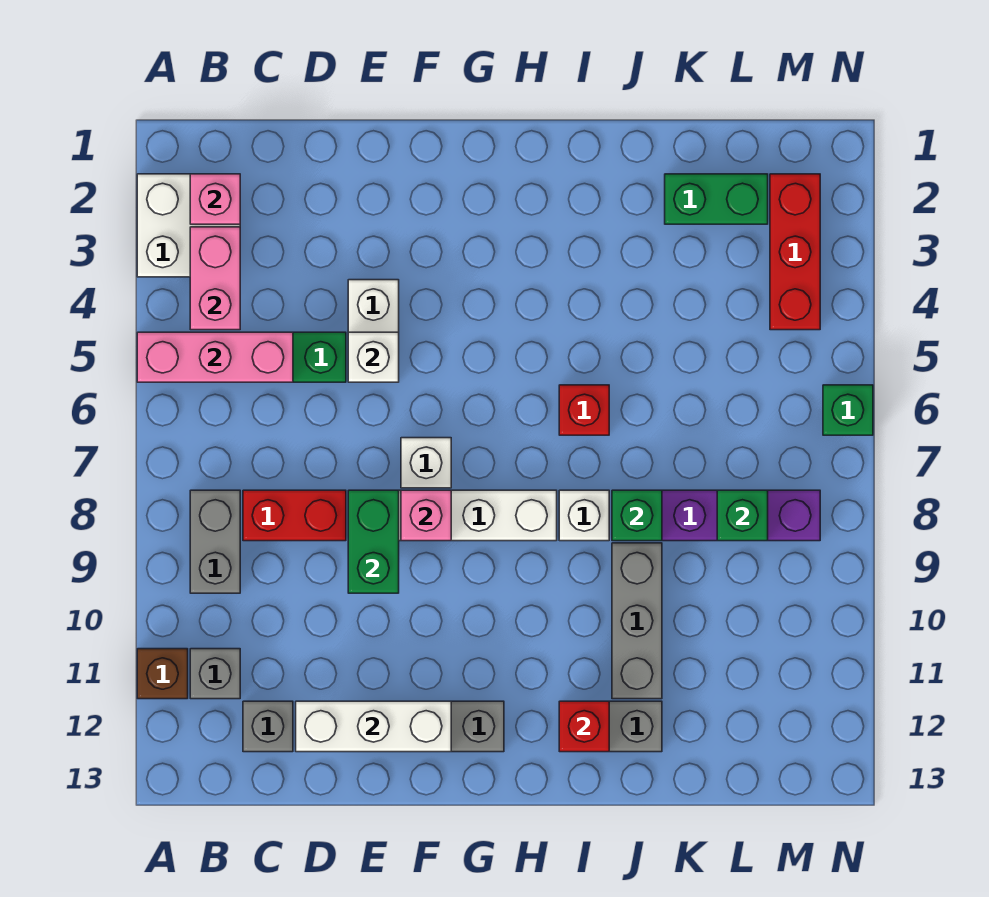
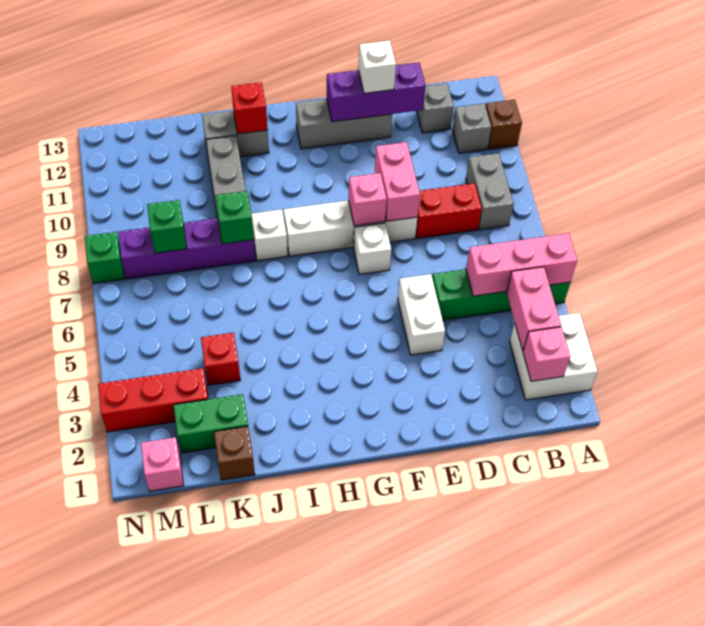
white brick D12:F12 level 2 -> purple brick D12:F12 level 2
white brick E5 level 2 -> white brick E12 level 3
green brick E8:E9 level 2 -> pink brick E8:E9 level 2
red brick I6 level 1 -> red brick K4 level 1
none -> brown brick K1 level 1
none -> pink brick M1 level 1
red brick M2:M4 level 1 -> red brick L3:N3 level 1
green brick N6 level 1 -> green brick N8 level 1

